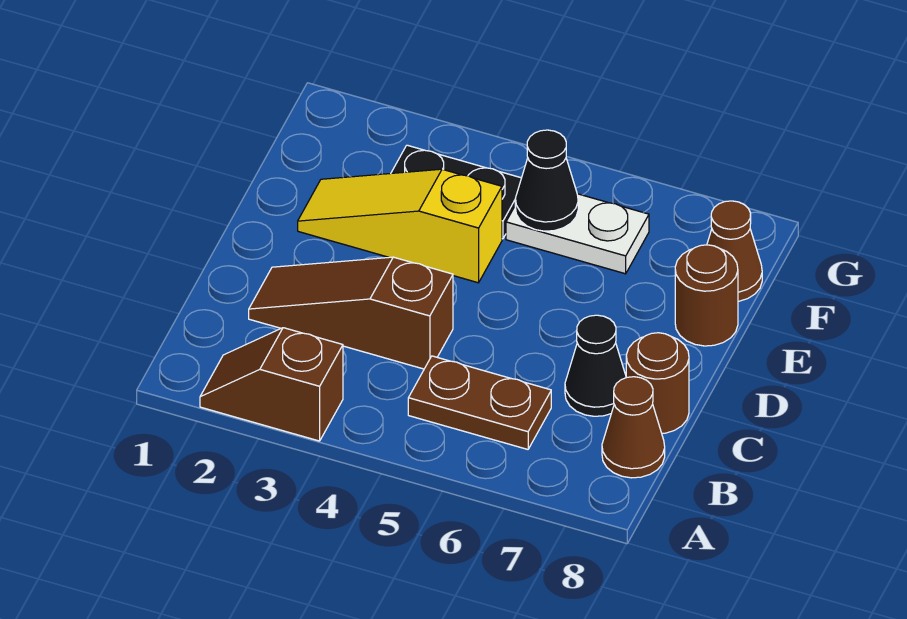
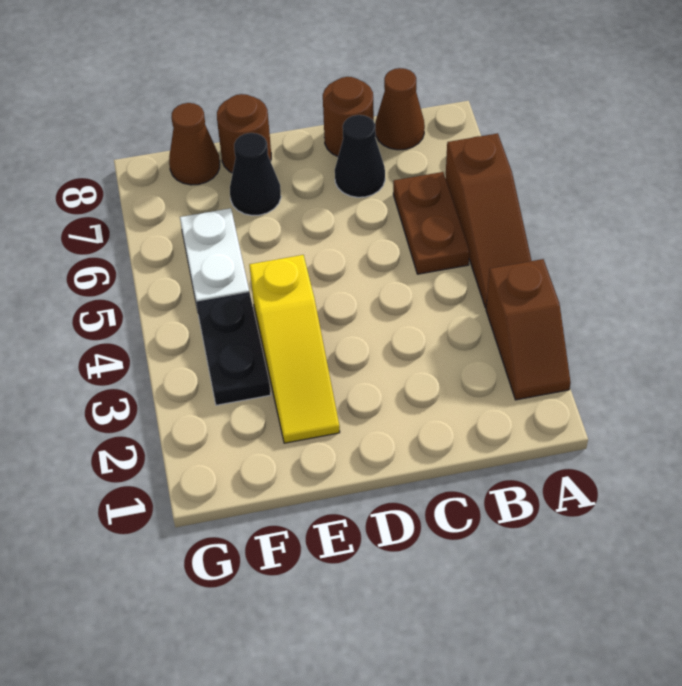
brown slope C2:C4 level 1 top 4 -> brown slope A4:A6 level 1 top 6
black cone F5 level 2 -> black cone E7 level 1

